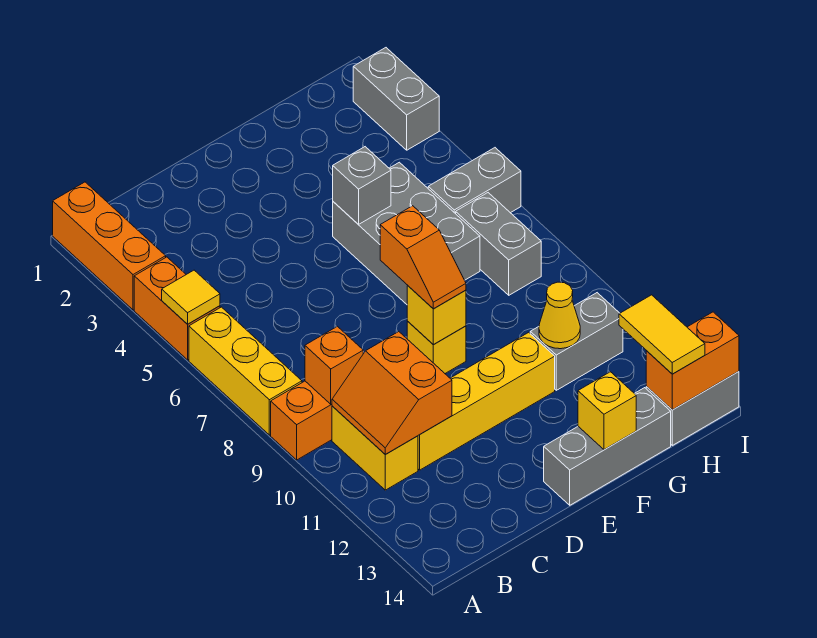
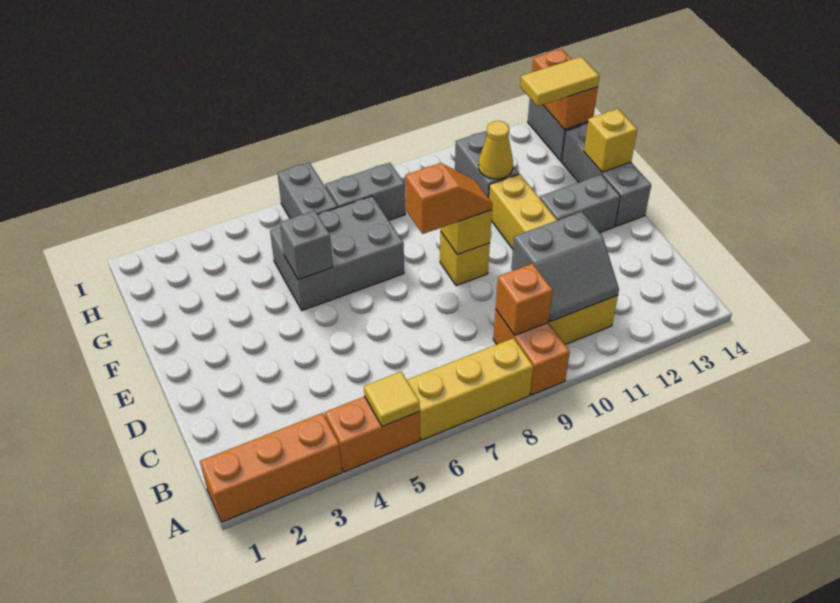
orange slope B10:C11 level 2 top C -> grey slope B10:C11 level 2 top C
grey brick I2:I3 level 1 -> grey brick E12:E13 level 1

